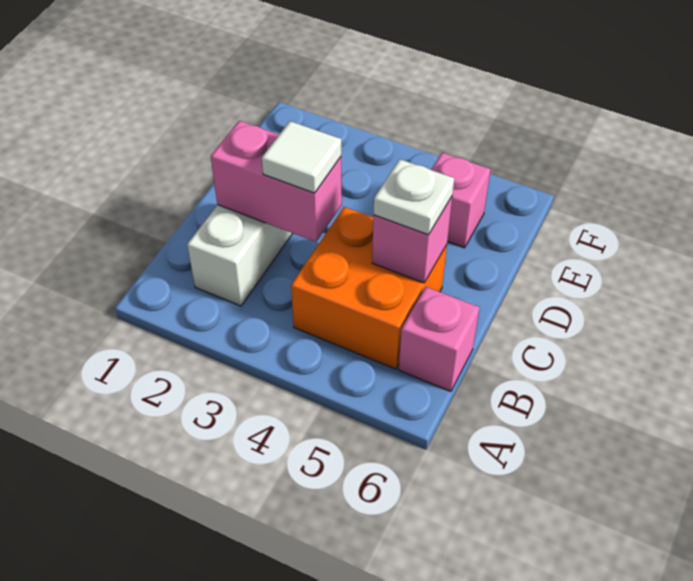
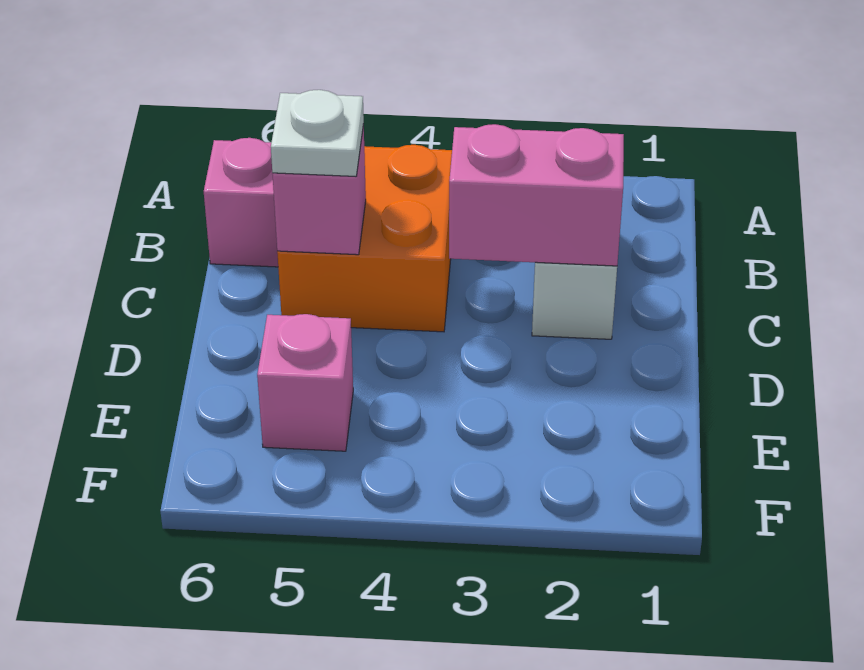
white tile C3 level 3 -> none

